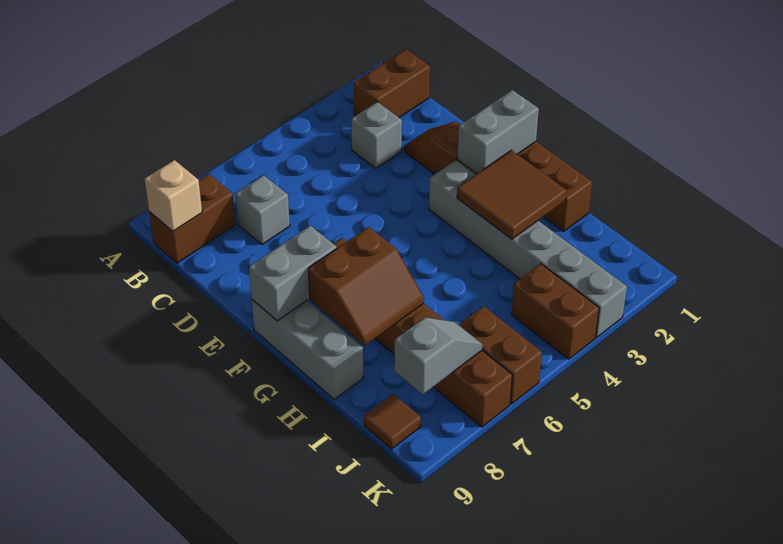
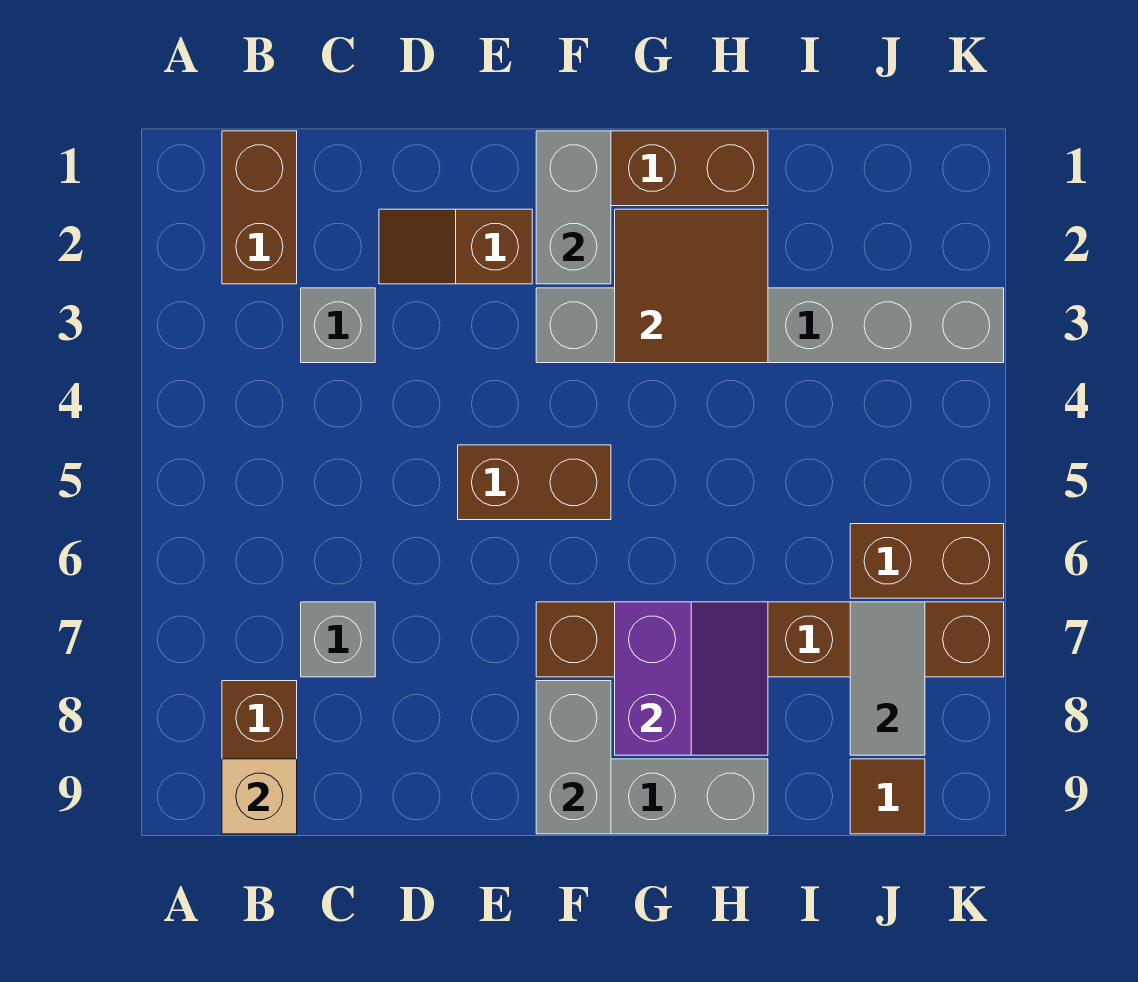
brown slope G7:H8 level 2 top G -> purple slope G7:H8 level 2 top G
brown brick J4:K4 level 1 -> brown brick E5:F5 level 1
grey slope J7:J8 level 2 top 8 -> grey tile J7:J8 level 2

